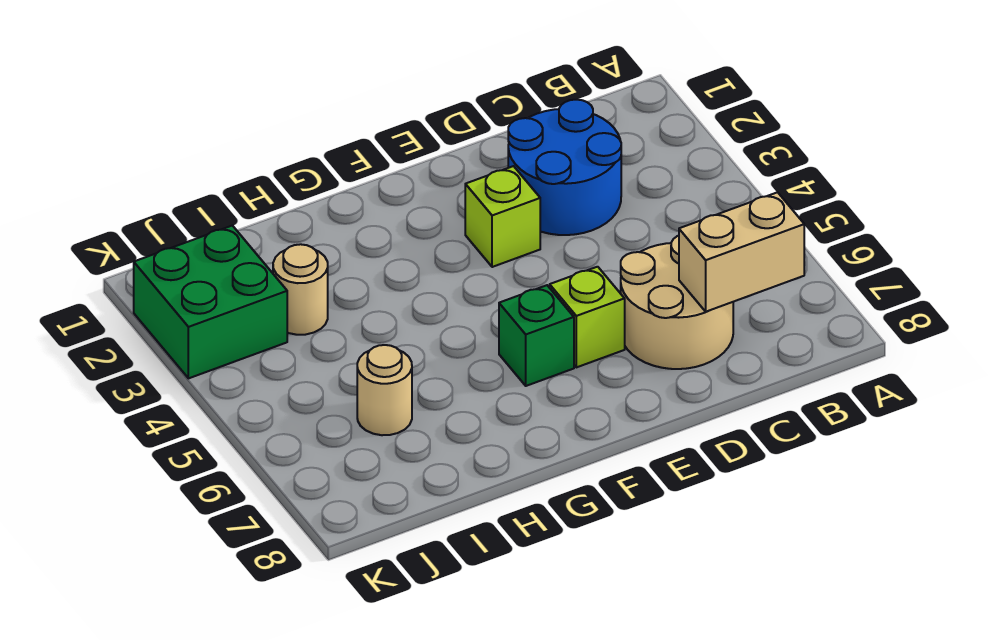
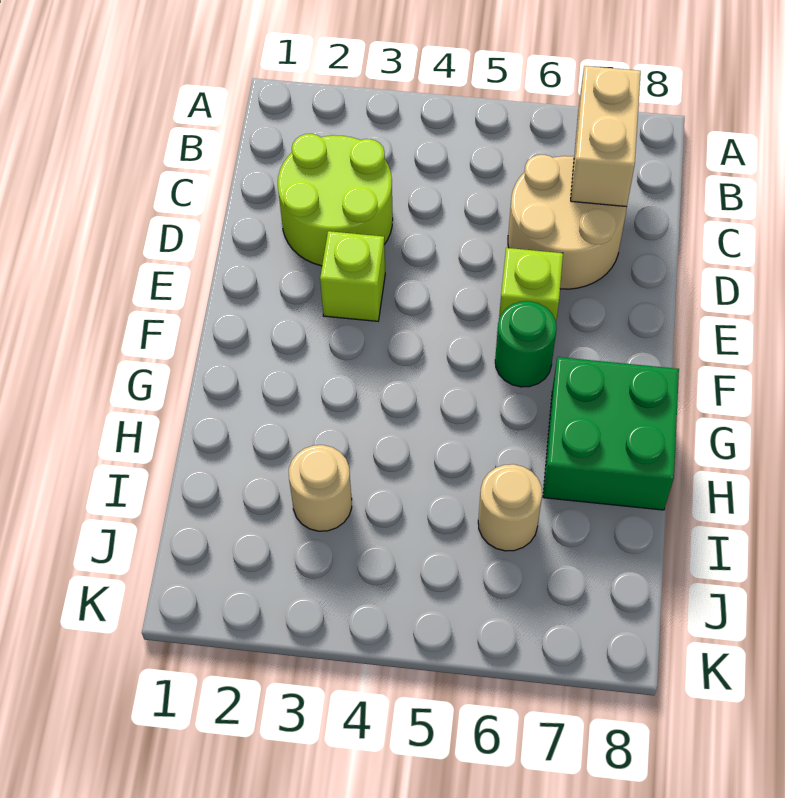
blue round brick C2:D3 level 1 -> lime round brick C2:D3 level 1
green brick F6 level 1 -> green round brick F6 level 1
green brick J2:K3 level 1 -> green brick G7:H8 level 1

